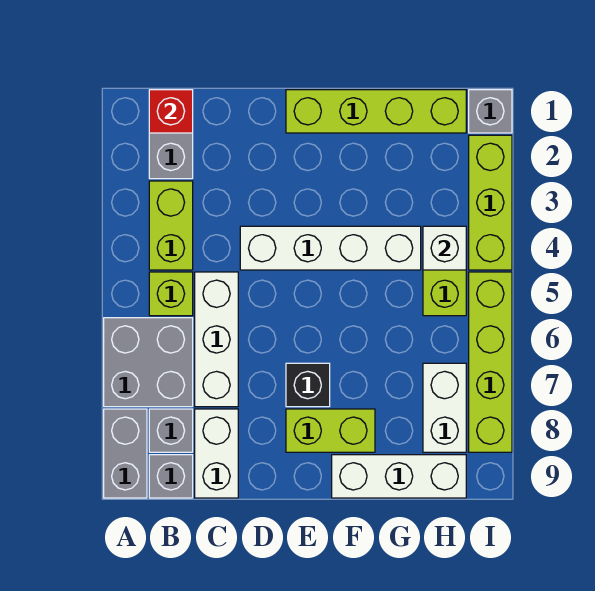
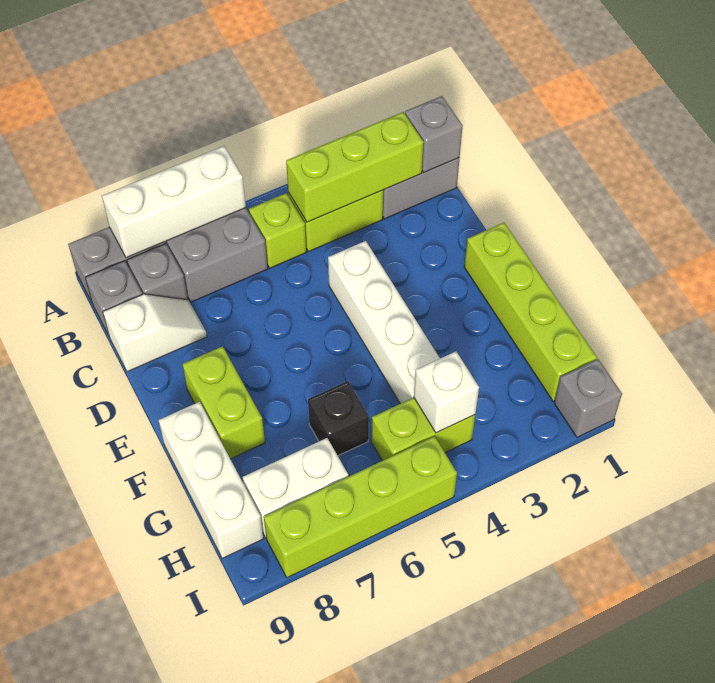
red brick B1 level 2 -> grey brick B1 level 2
white brick C5:C7 level 1 -> white brick A6:A8 level 2
white brick C8:C9 level 1 -> white slope C8:C9 level 1 top 9
black brick E7 level 1 -> black brick G6 level 1
lime brick I2:I4 level 1 -> lime brick B2:B4 level 2

